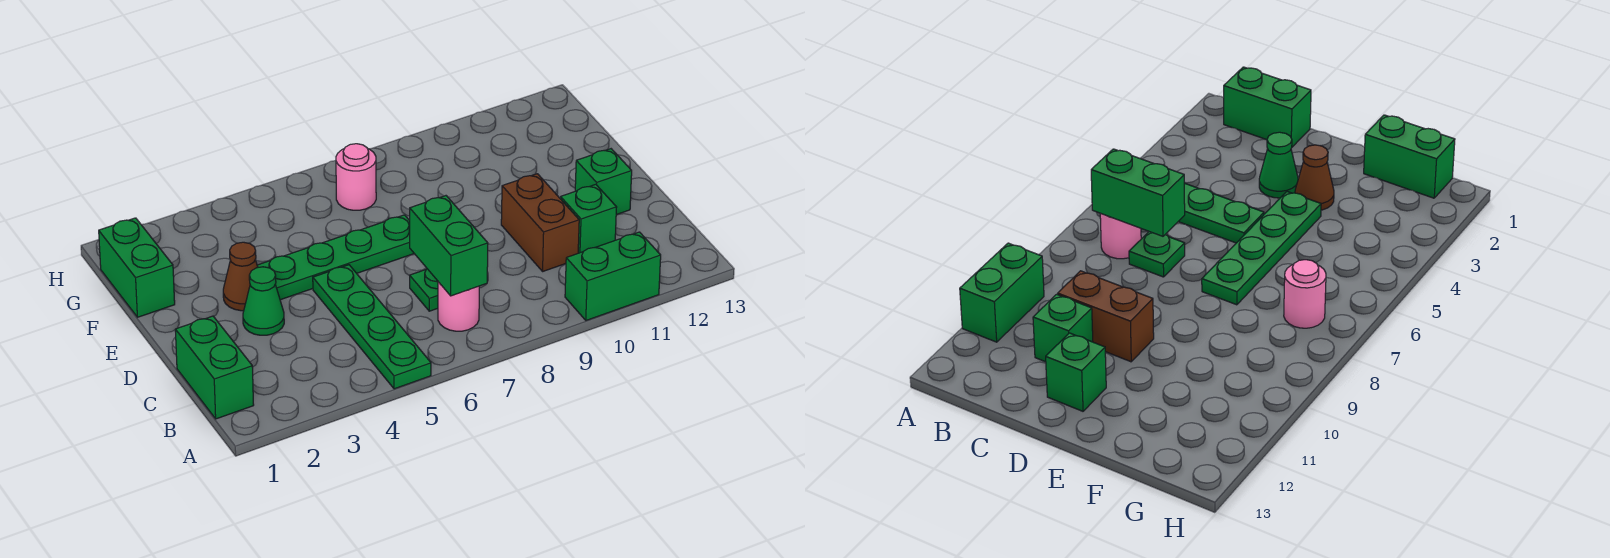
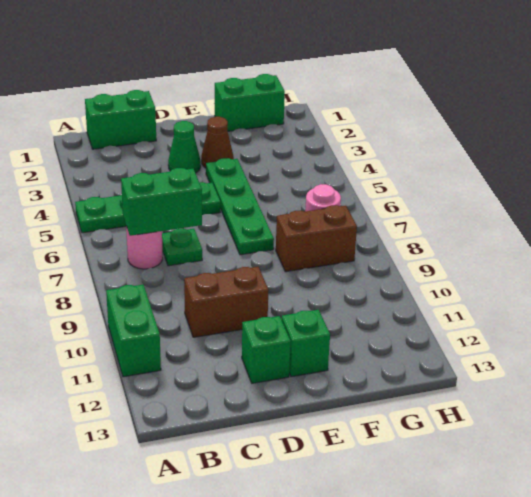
green brick C11 level 1 -> green brick E12 level 1
none -> brown brick F8:G8 level 1

